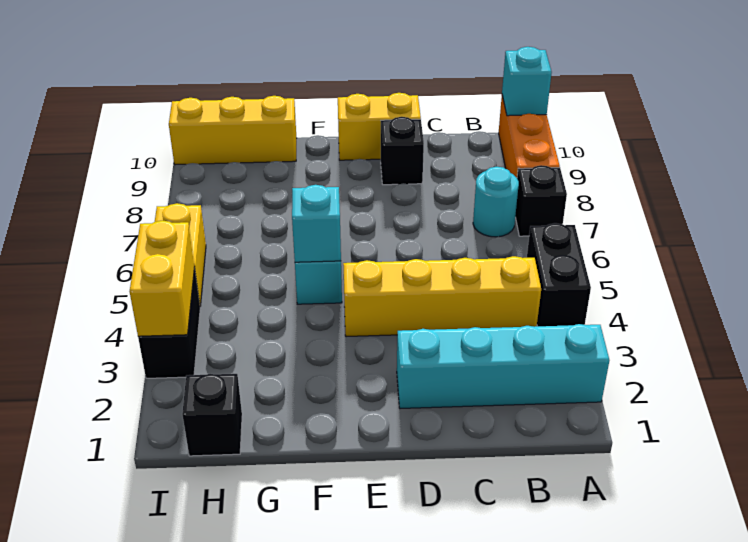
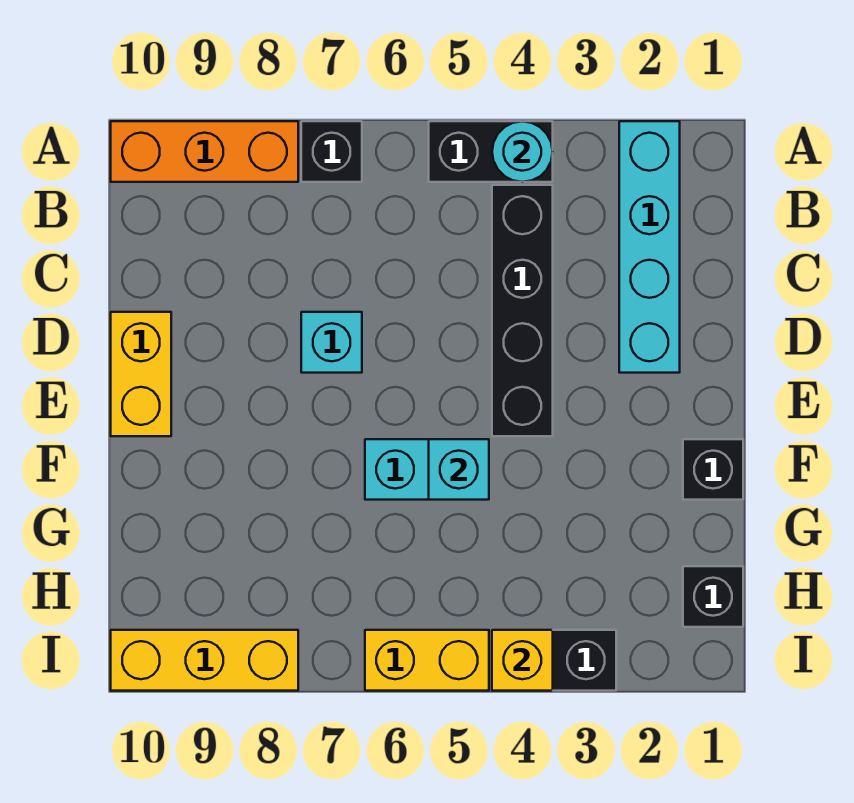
cyan brick A10 level 2 -> cyan brick D7 level 1
yellow brick B4:E4 level 1 -> black brick B4:E4 level 1
cyan round brick B7 level 1 -> cyan round brick A4 level 2
black brick D9 level 1 -> black brick F1 level 1
yellow brick G10:I10 level 1 -> yellow brick I8:I10 level 1
yellow brick I3:I4 level 2 -> yellow brick I4 level 2

